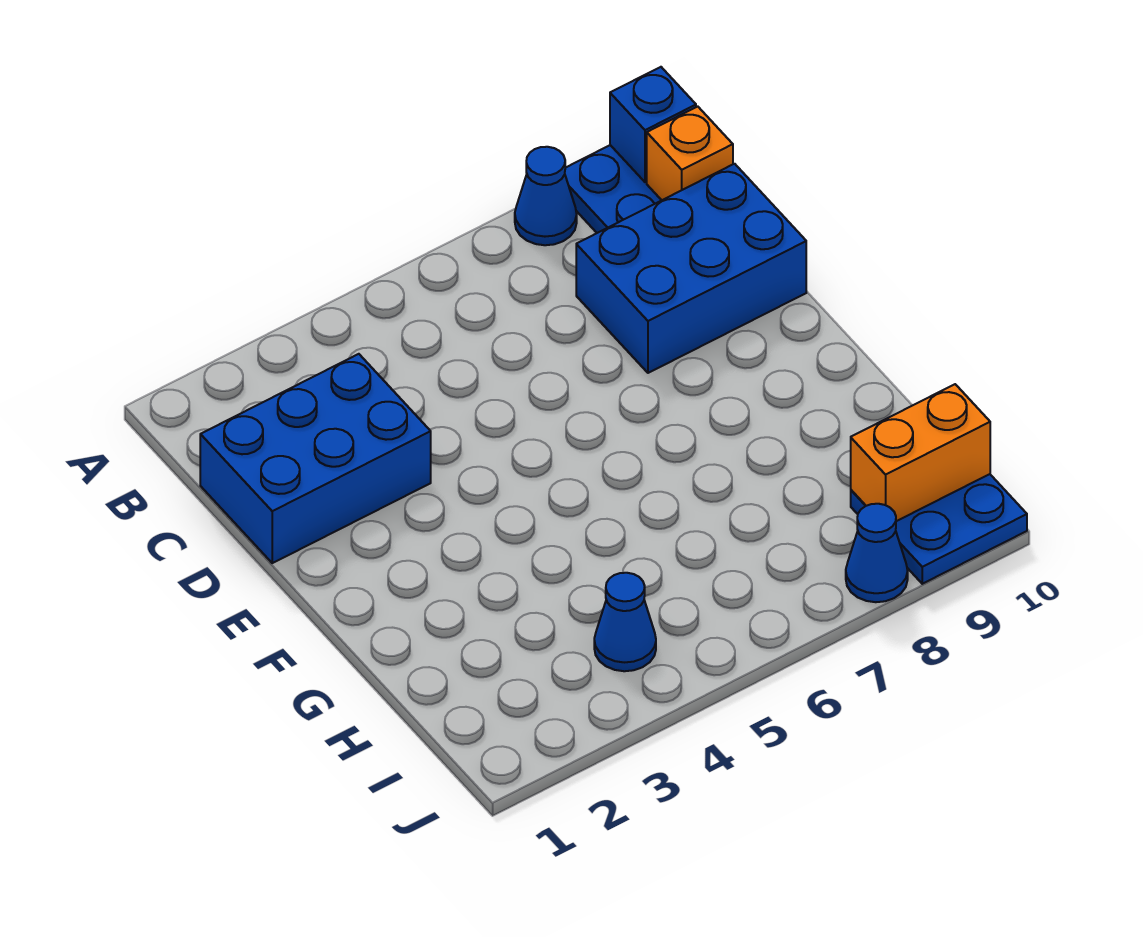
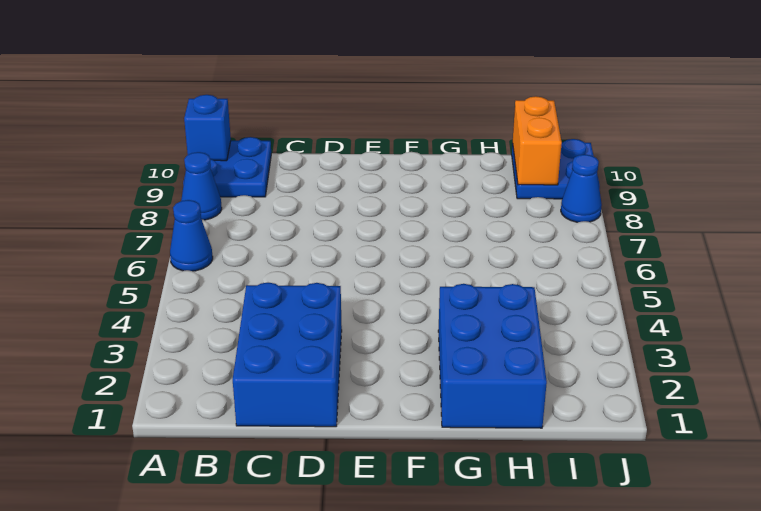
orange brick B10 level 2 -> none
blue brick C8:D10 level 1 -> blue brick G1:H3 level 1
blue cone I4 level 1 -> blue cone A6 level 1

